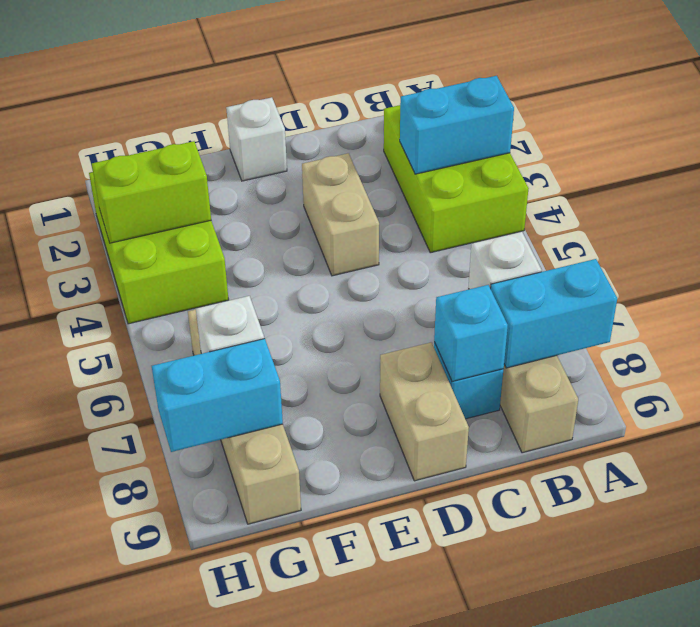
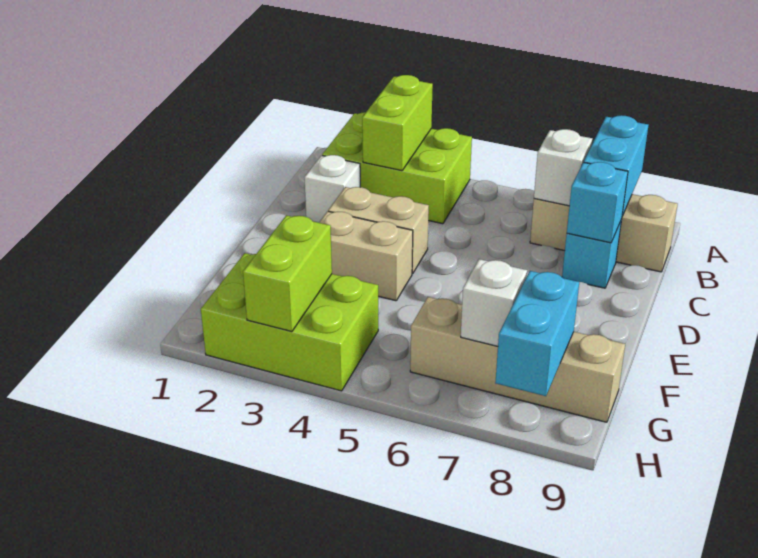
cyan brick A3:B3 level 2 -> lime brick A3:B3 level 2
tan brick D8:D9 level 1 -> tan brick E3:E4 level 1
white brick E1 level 1 -> white brick C2 level 1

